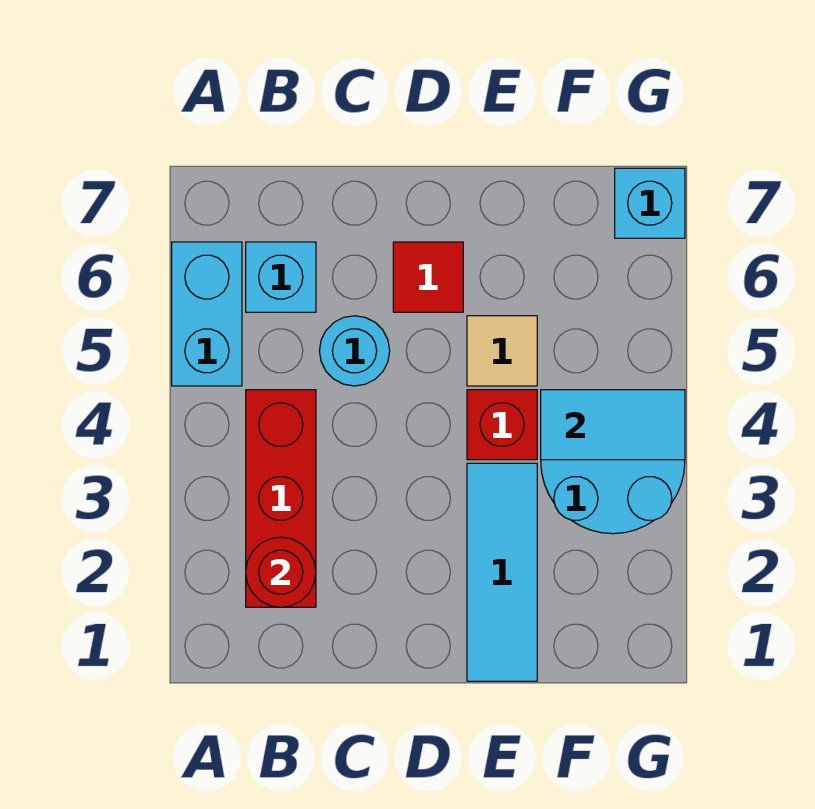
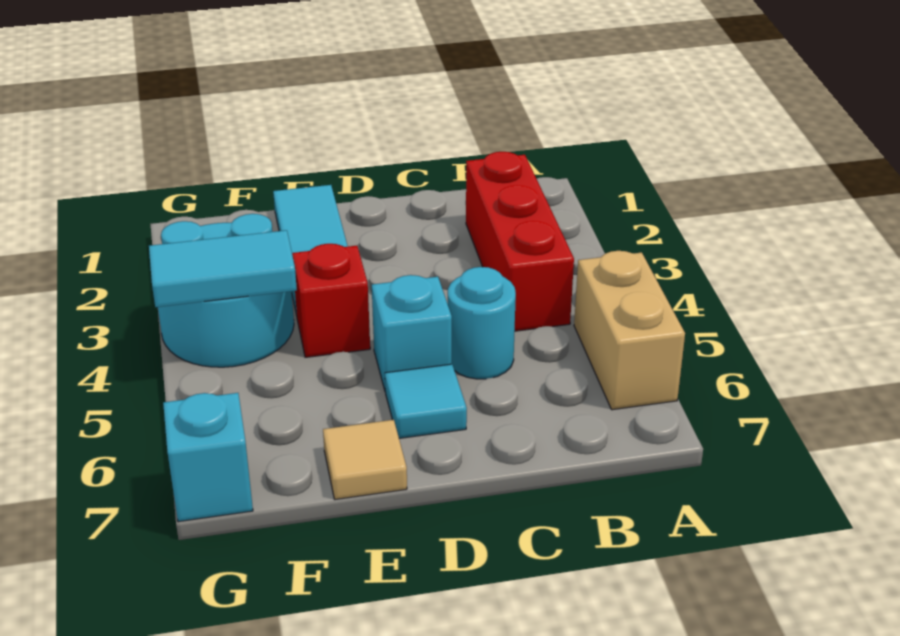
cyan brick A5:A6 level 1 -> tan brick A5:A6 level 1
red round brick B2 level 2 -> none
cyan brick B6 level 1 -> cyan brick D5 level 1
red tile D6 level 1 -> cyan tile D6 level 1
tan tile E5 level 1 -> tan tile E7 level 1

